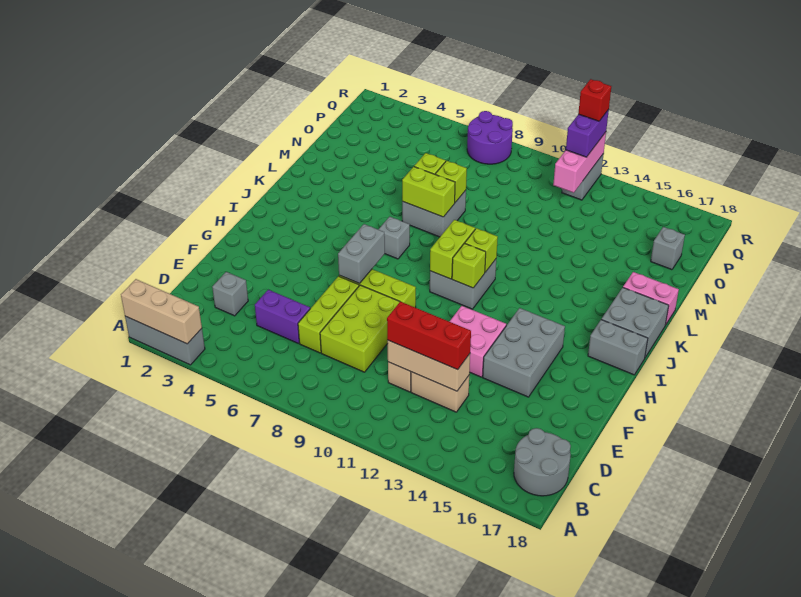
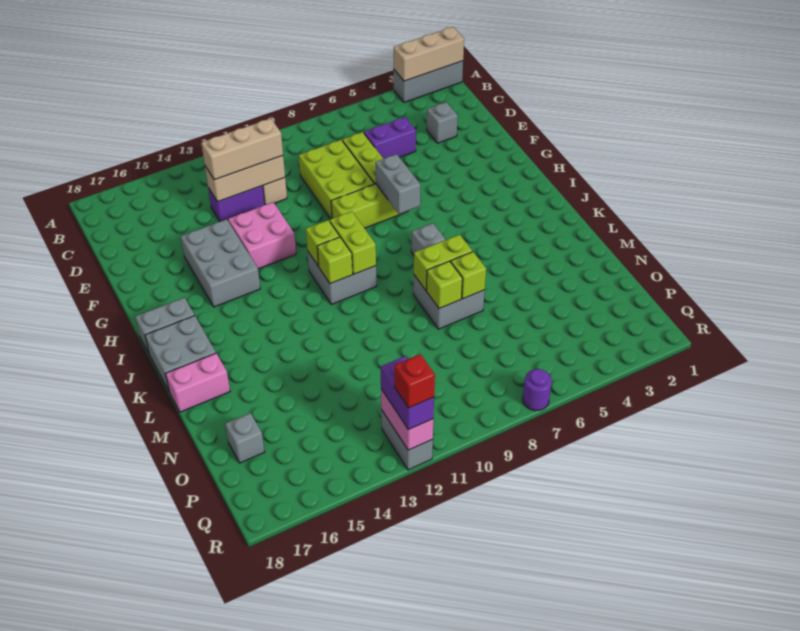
grey round brick B17:C18 level 1 -> none
red brick D11:D13 level 3 -> tan brick D11:D13 level 3
tan brick D12:D13 level 1 -> purple brick D12:D13 level 1
pink brick P12:R12 level 2 -> pink brick Q12:R12 level 2
purple round brick Q7:R8 level 1 -> purple round brick R7 level 1

